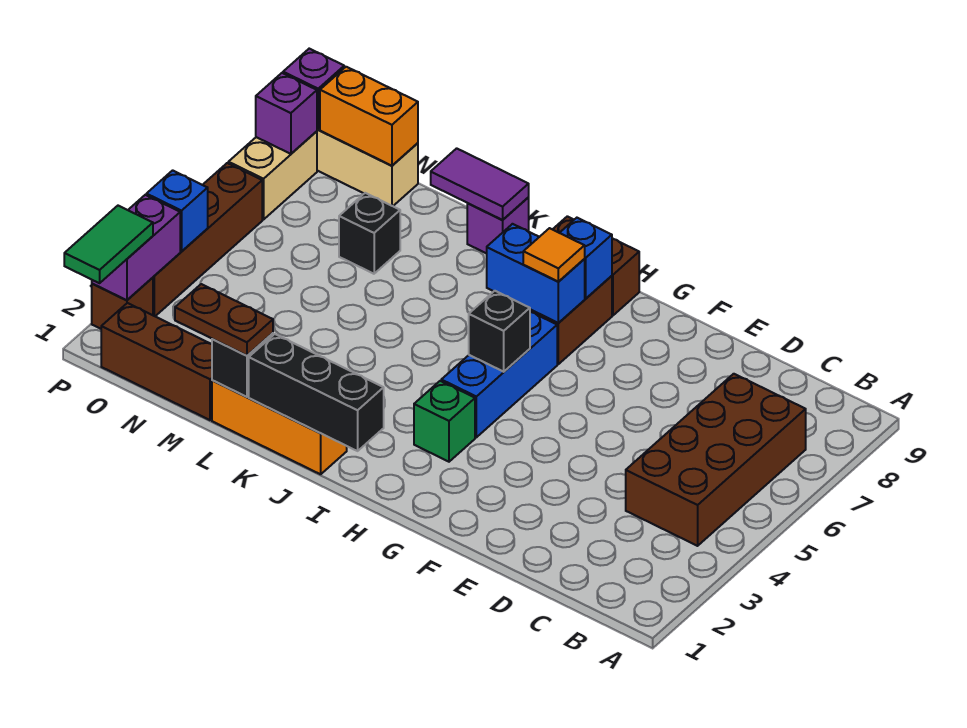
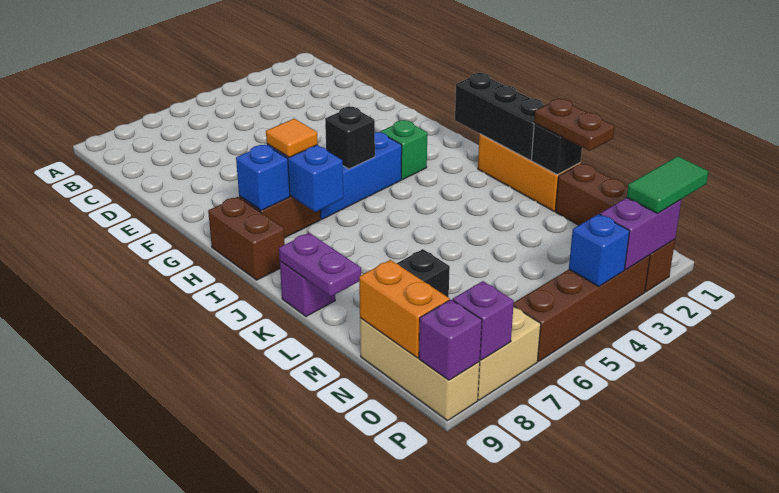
brown brick B4:C7 level 1 -> none
purple tile K9:L9 level 2 -> purple plate K9:L9 level 2

